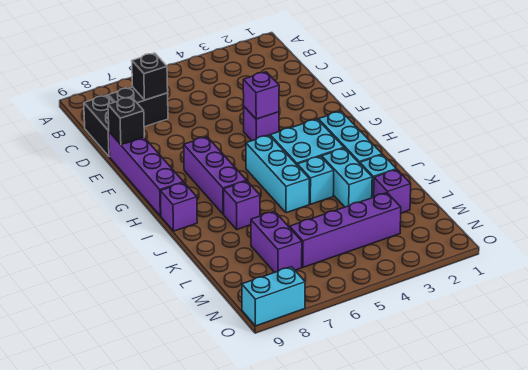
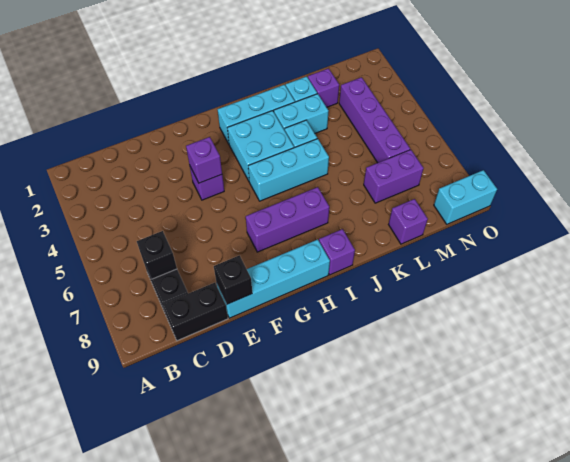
purple brick E9:H9 level 1 -> cyan brick E9:H9 level 1
purple brick J7 level 1 -> purple brick L9 level 1
cyan brick O8:O9 level 1 -> cyan brick N9:O9 level 1

